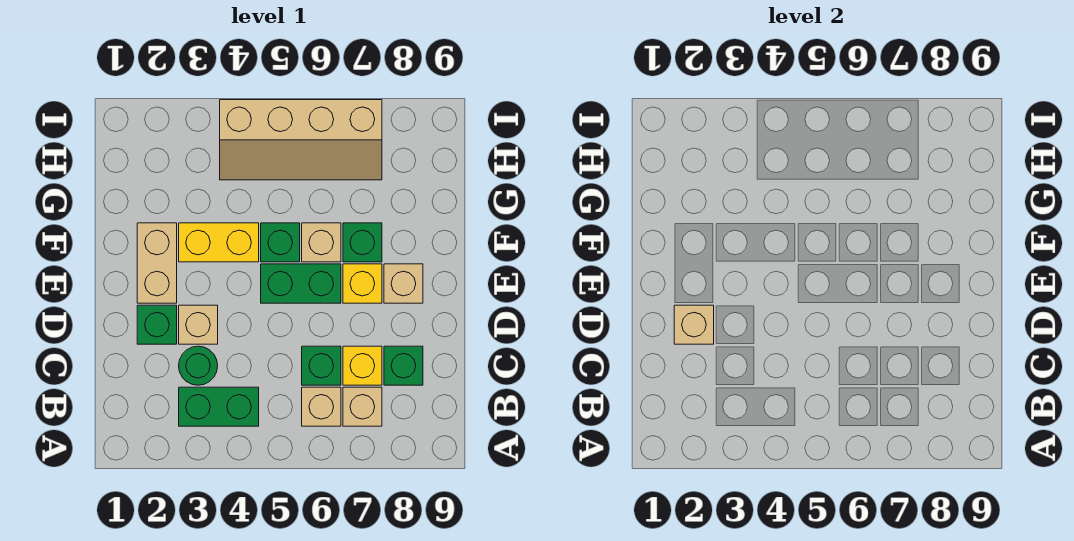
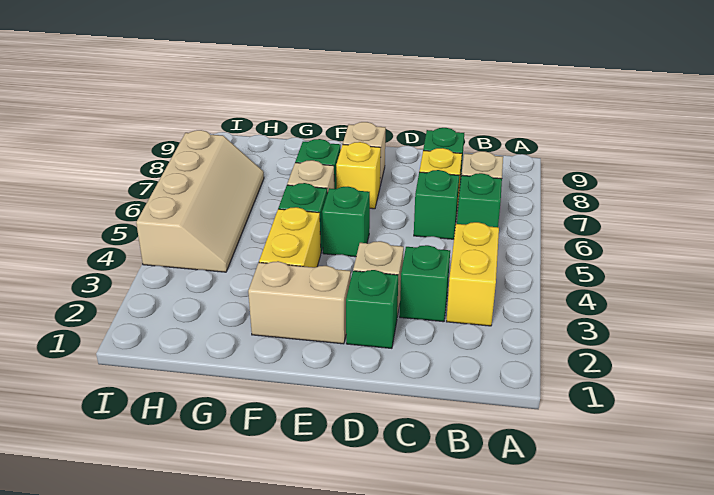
green brick B3:B4 level 1 -> yellow brick B3:B4 level 1
tan brick B6 level 1 -> green brick B6 level 1
green round brick C3 level 1 -> green brick C3 level 1
tan brick D2 level 2 -> none
green brick E5:E6 level 1 -> green brick E5 level 1

